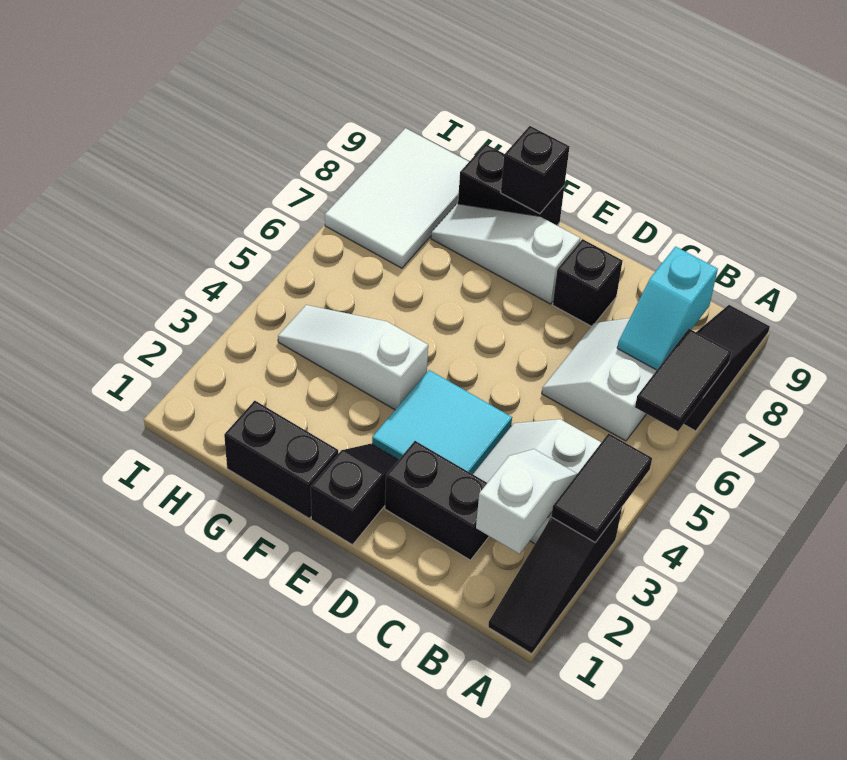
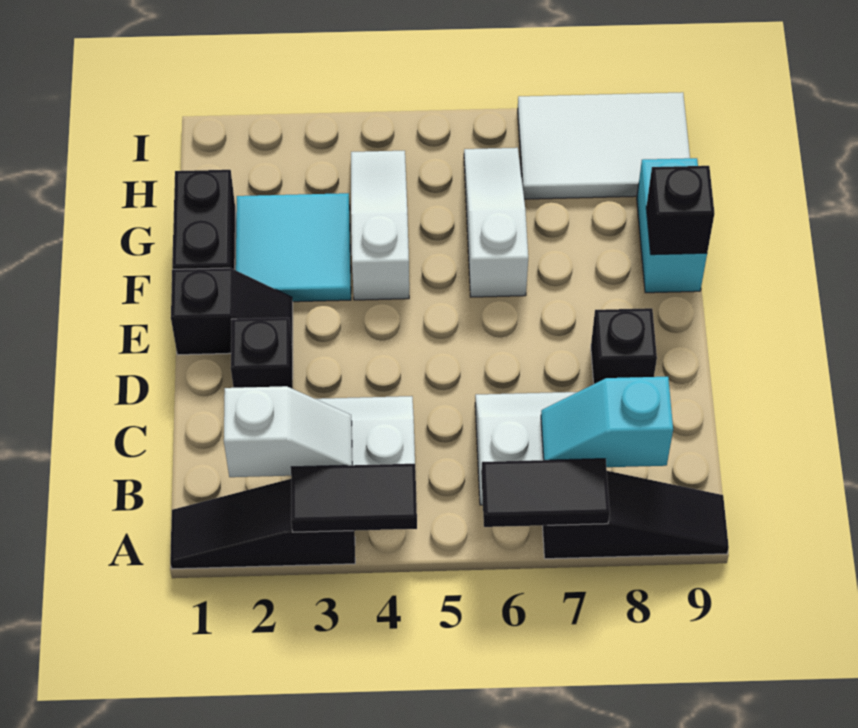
black brick C2:D2 level 1 -> black brick D2 level 1
cyan tile D3:E4 level 1 -> cyan tile F2:G3 level 1
white slope E8:G8 level 1 top E -> white slope F6:H6 level 1 top F
black brick F9:G9 level 1 -> cyan brick F9:G9 level 1

